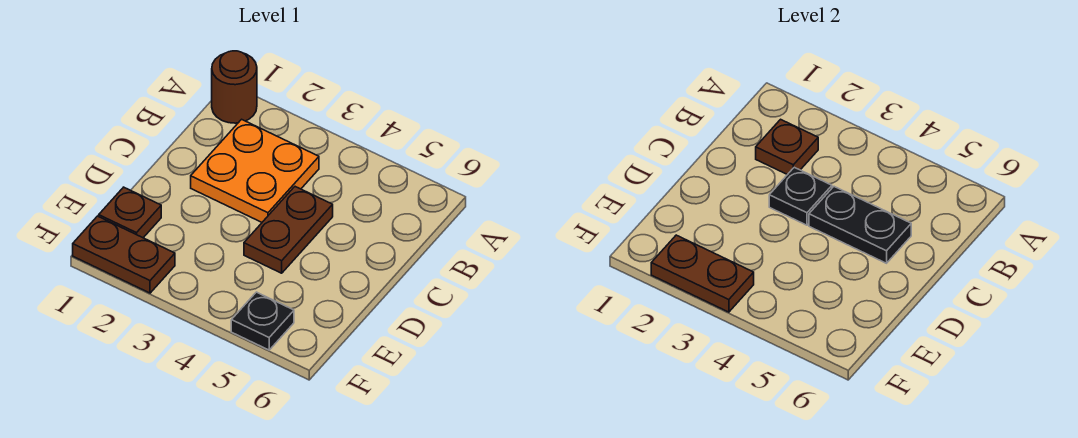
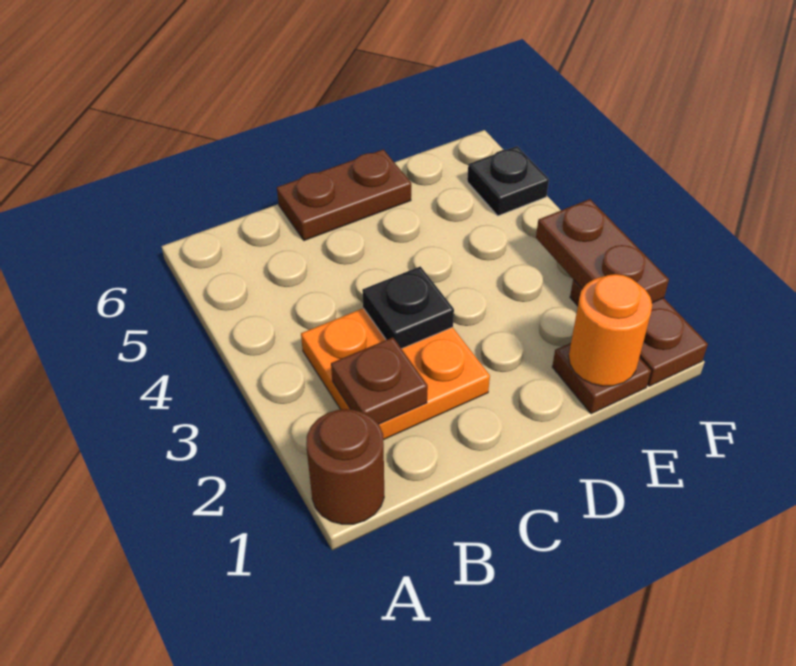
brown plate C4:D4 level 1 -> brown plate C6:D6 level 1
black plate C4:C5 level 2 -> none
none -> orange round brick E1 level 2

